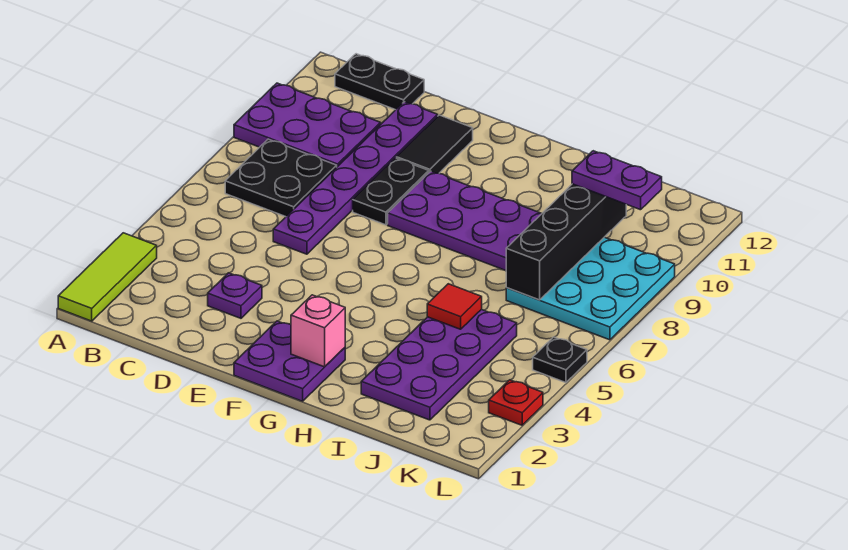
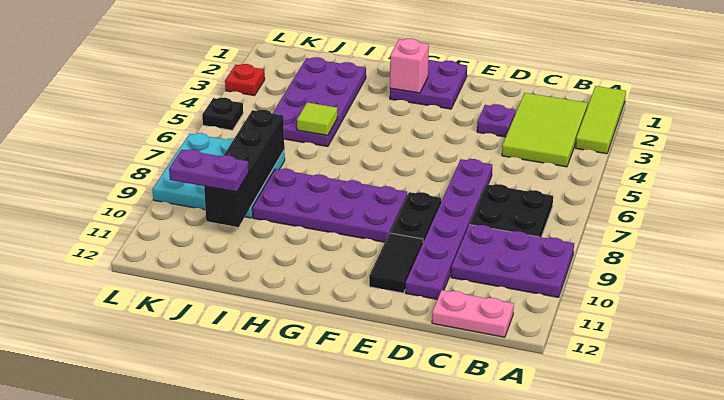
none -> lime tile B2:C4 level 1
black plate B12:C12 level 1 -> pink plate B12:C12 level 1
red tile I5 level 2 -> lime tile I5 level 2

